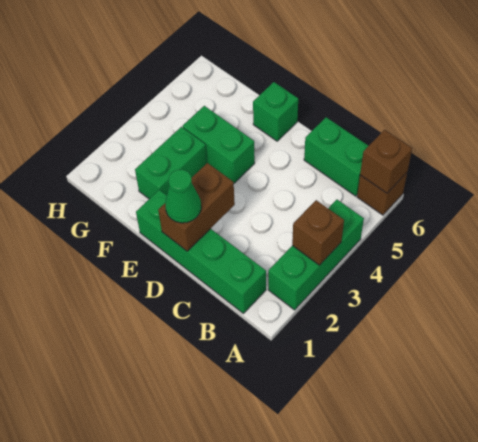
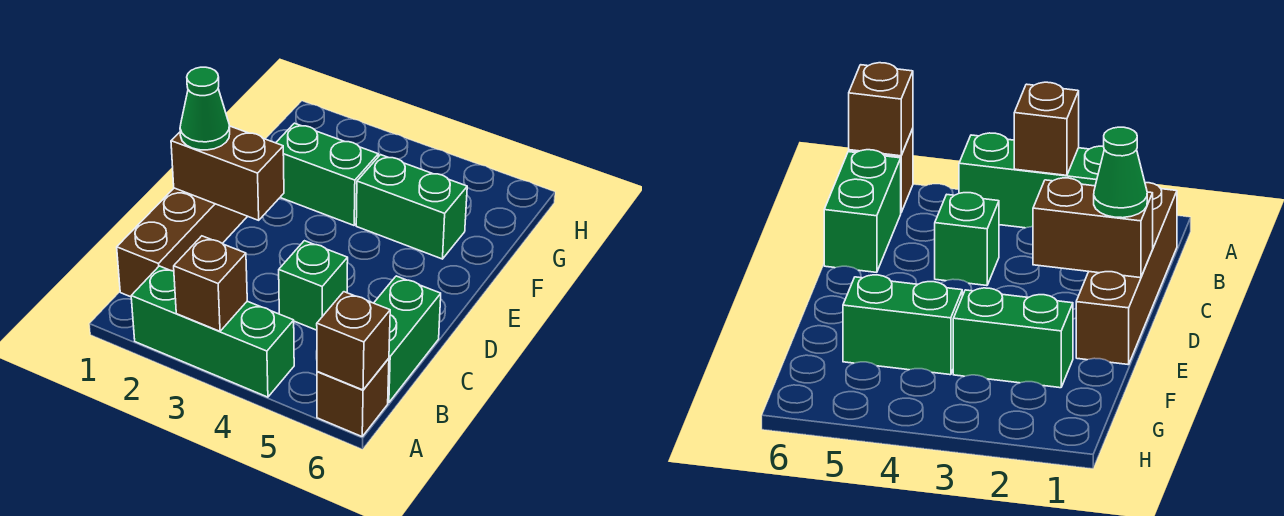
green brick B1:E1 level 1 -> brown brick B1:E1 level 1
green brick E4:F4 level 1 -> green brick F4:F5 level 1
green brick E6 level 1 -> green brick C4 level 1

